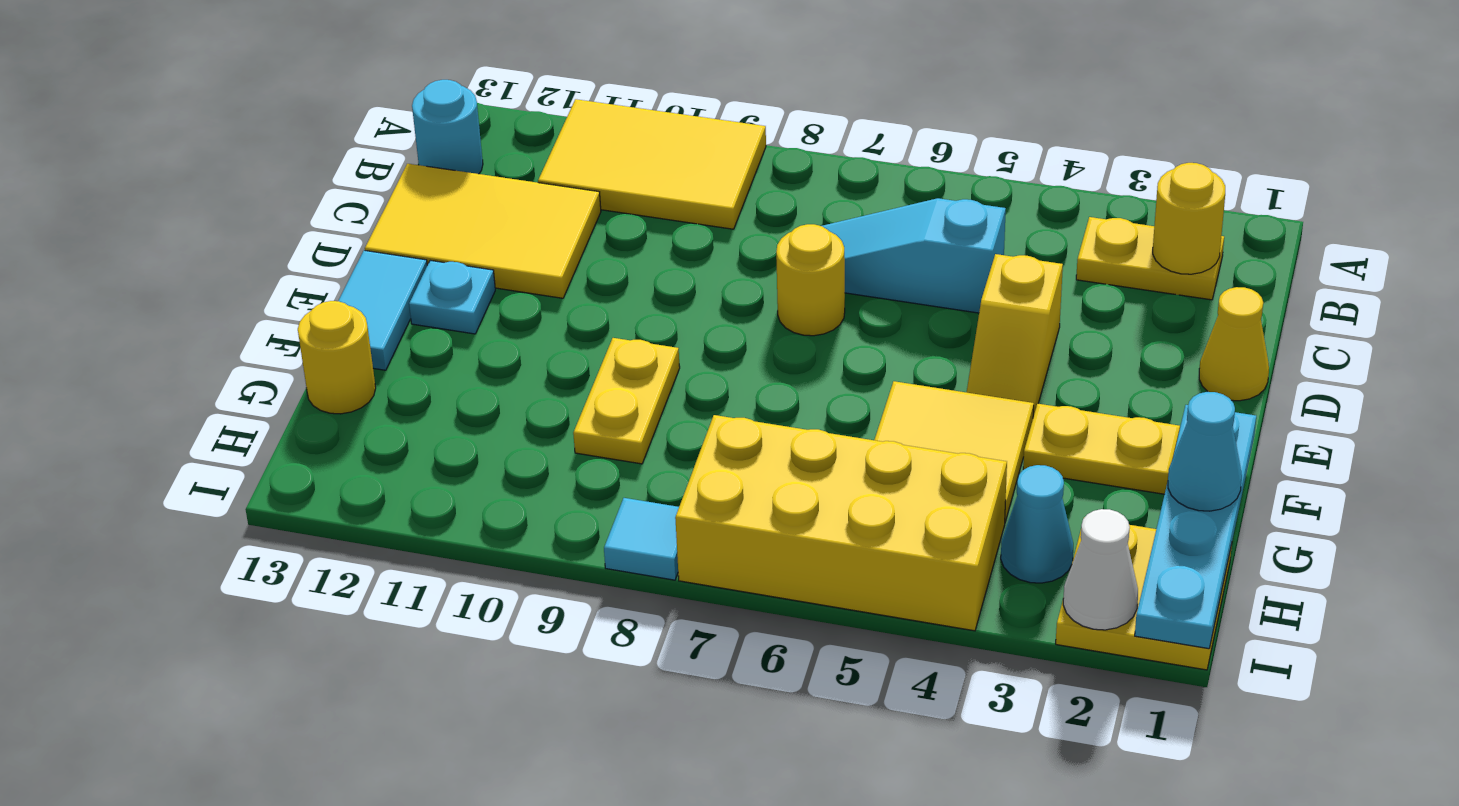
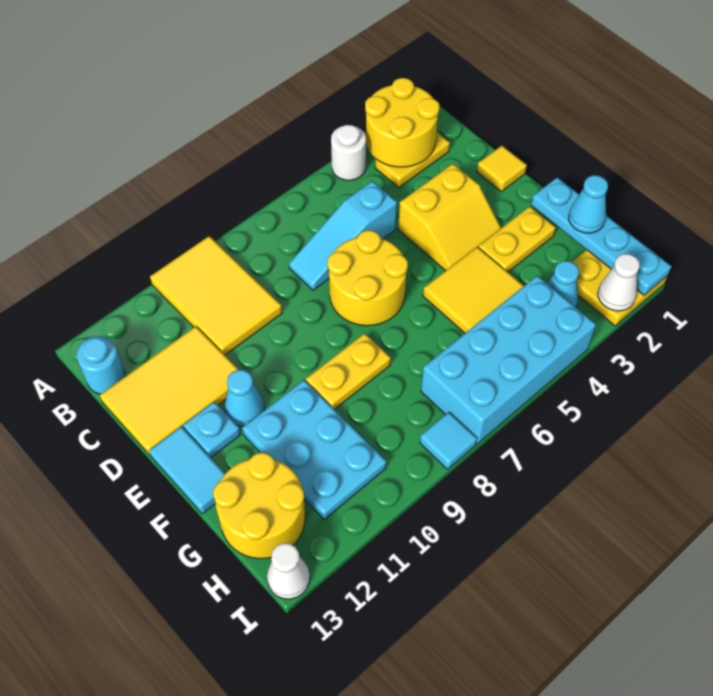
none -> white round brick A4 level 1
yellow tile A9:B11 level 1 -> yellow tile A9:C10 level 1
yellow round brick B2 level 2 -> yellow round brick A2:B3 level 2
yellow cone D1 level 1 -> yellow tile D1 level 1
yellow slope D4:E4 level 1 top D -> yellow slope D3:E4 level 1 top D
yellow round brick D7 level 1 -> yellow round brick D6:E7 level 1
none -> cyan cone E11 level 1
yellow plate F9:G9 level 1 -> yellow plate F8:F9 level 1
none -> cyan plate F10:H11 level 1
yellow round brick G13 level 1 -> yellow round brick G12:H13 level 1
yellow brick H4:I7 level 1 -> cyan brick H4:I7 level 1
none -> white cone I13 level 1

